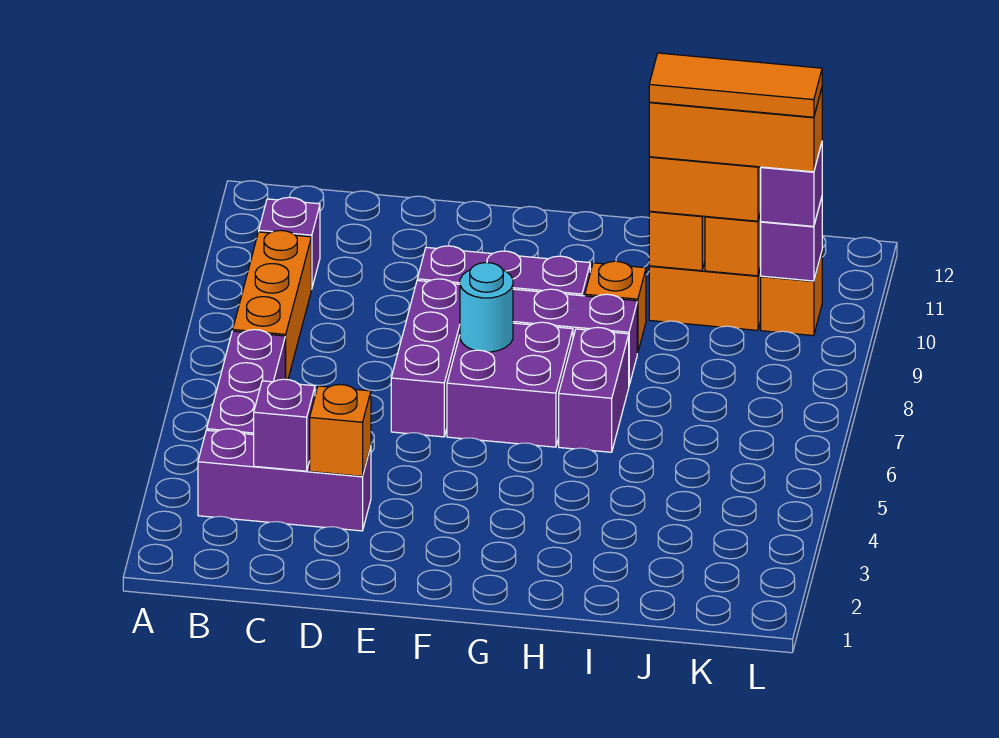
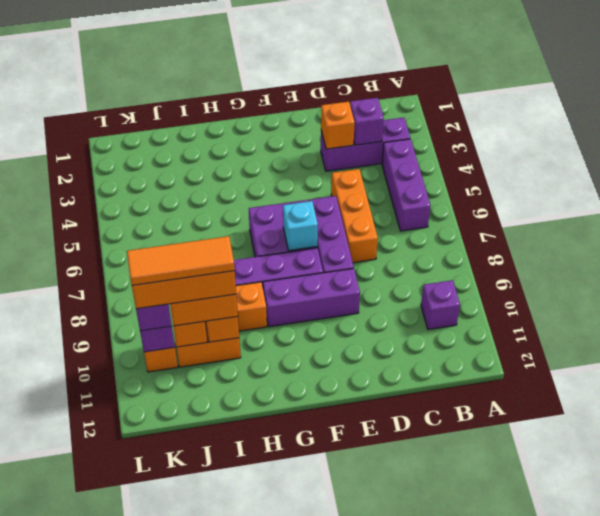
orange brick B7:B9 level 1 -> orange brick D5:D7 level 1
cyan round brick F7 level 2 -> cyan brick F7 level 2
purple brick H6:H7 level 1 -> none

